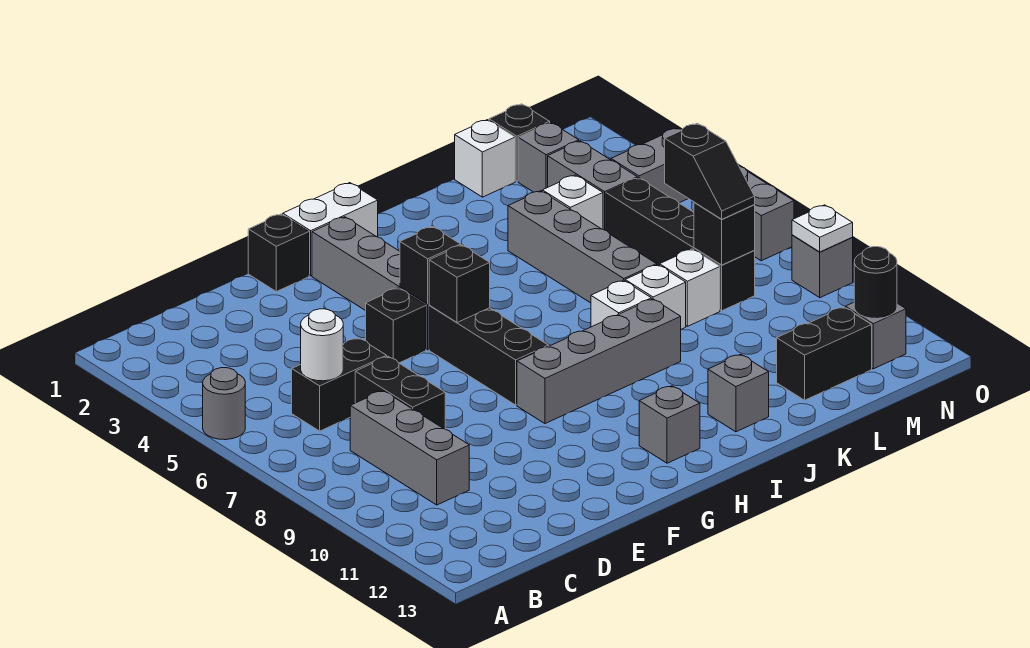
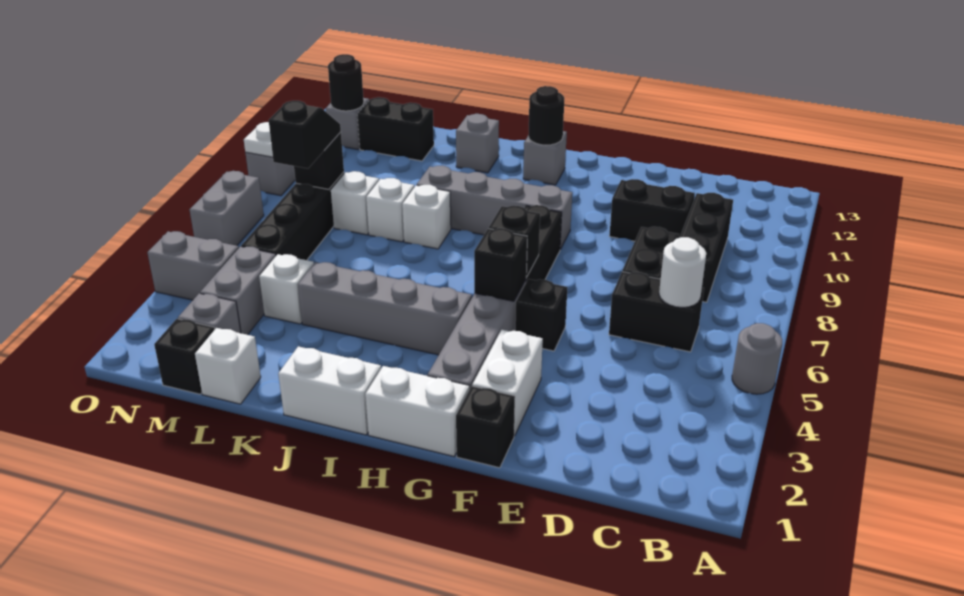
grey brick C8:C10 level 1 -> black brick C8:C10 level 1
none -> black brick D10:E10 level 1
none -> white brick F2:F3 level 1
none -> black round brick H12 level 2
none -> white brick I1:J1 level 1
grey brick K4:K7 level 1 -> grey brick H4:K4 level 1

